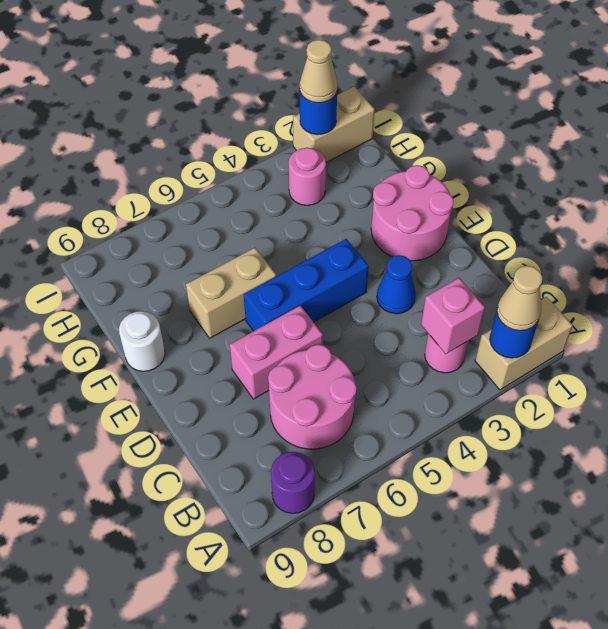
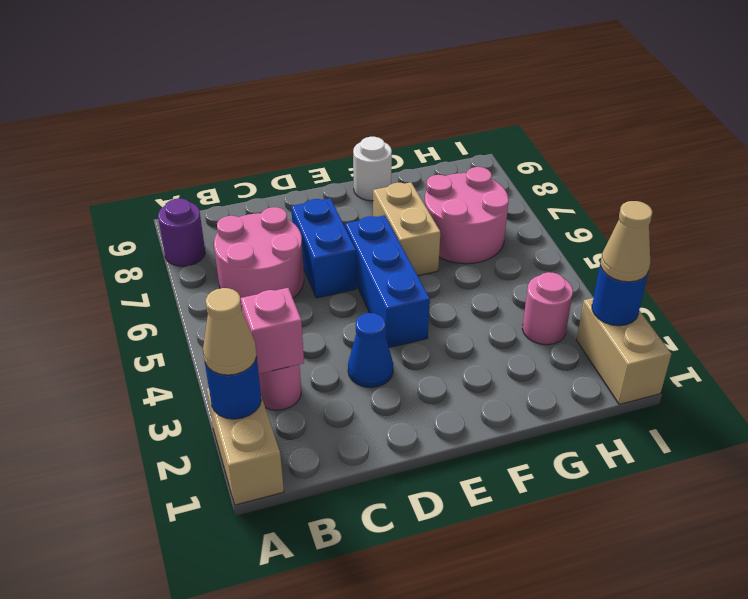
pink brick D6:D7 level 1 -> blue brick D6:D7 level 1
pink round brick E1:F2 level 1 -> pink round brick G6:H7 level 1

